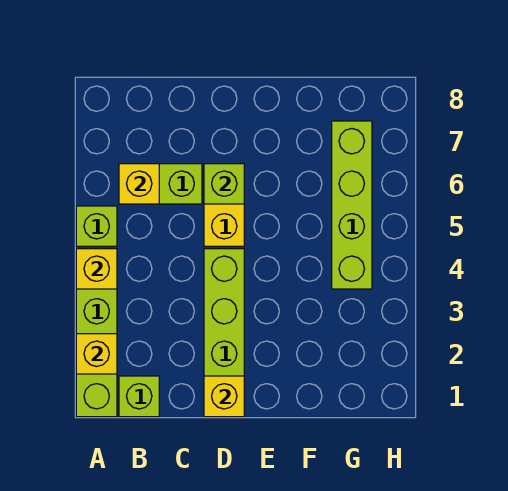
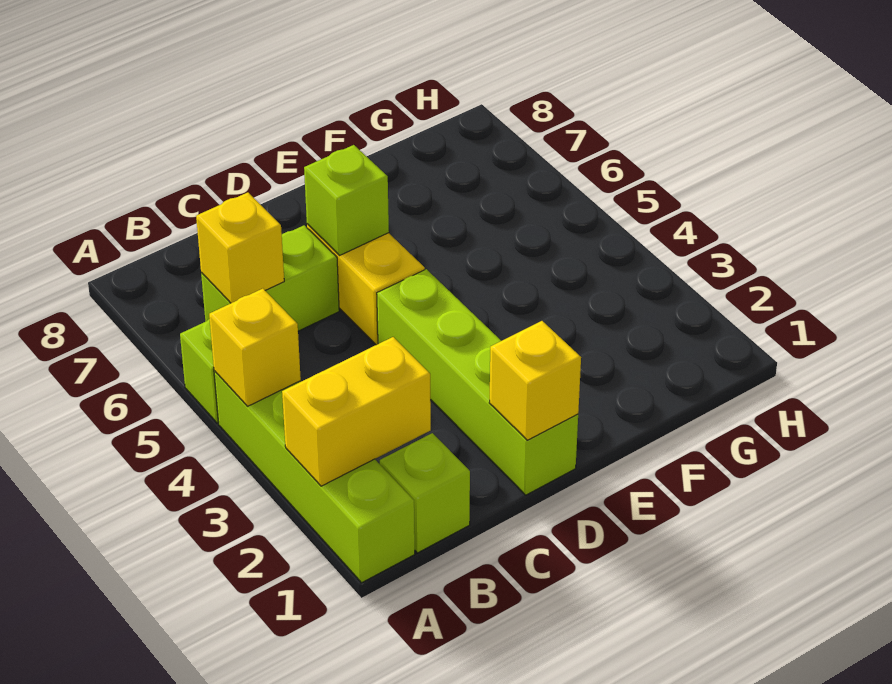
yellow brick A2 level 2 -> yellow brick A2:B2 level 2
lime brick G4:G7 level 1 -> none

